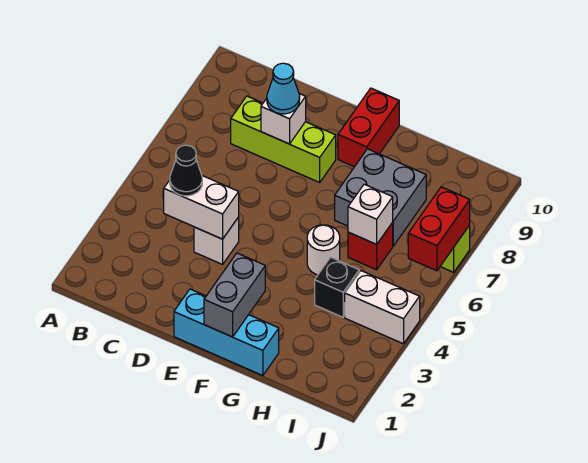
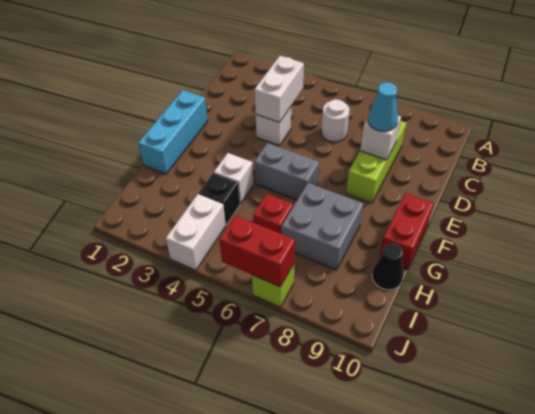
black cone C4 level 3 -> black cone H10 level 1
grey brick F1:F2 level 2 -> grey brick F5:F6 level 1
red brick F9:F10 level 1 -> red brick F10:G10 level 1
white round brick G5 level 1 -> white round brick C6 level 1
white brick H6 level 2 -> white brick G4 level 1

